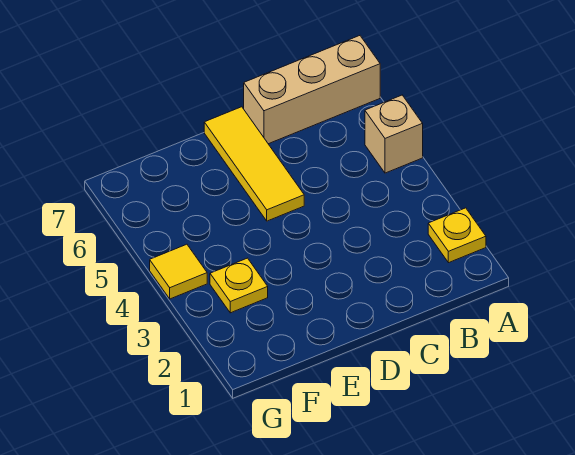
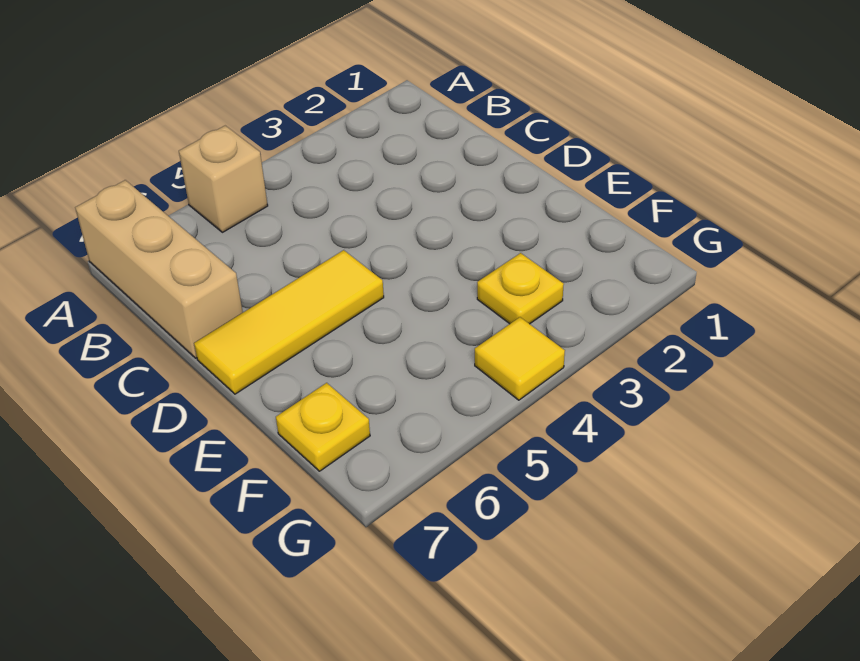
yellow plate A2 level 1 -> yellow plate F7 level 1

